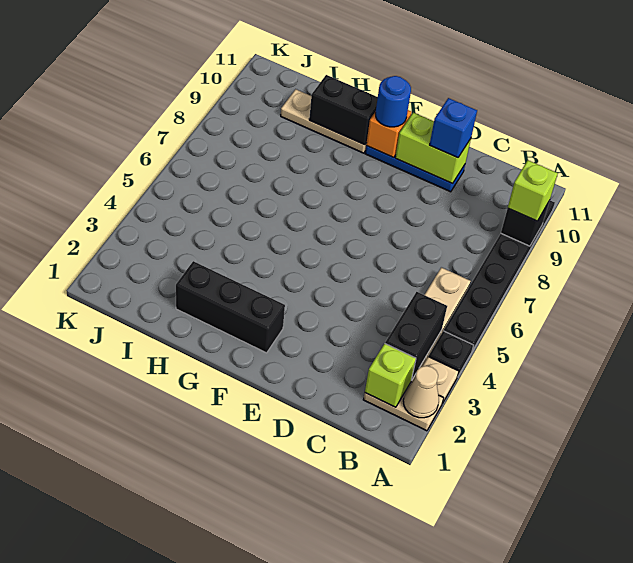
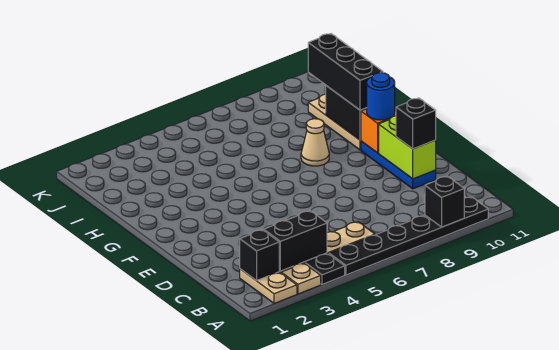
tan cone A2 level 2 -> tan cone G8 level 1
lime brick A9 level 3 -> none
lime brick B2 level 2 -> black brick B2 level 2
blue brick D10 level 3 -> black brick D10 level 3
black brick F2:H2 level 1 -> black brick G10:I10 level 3

